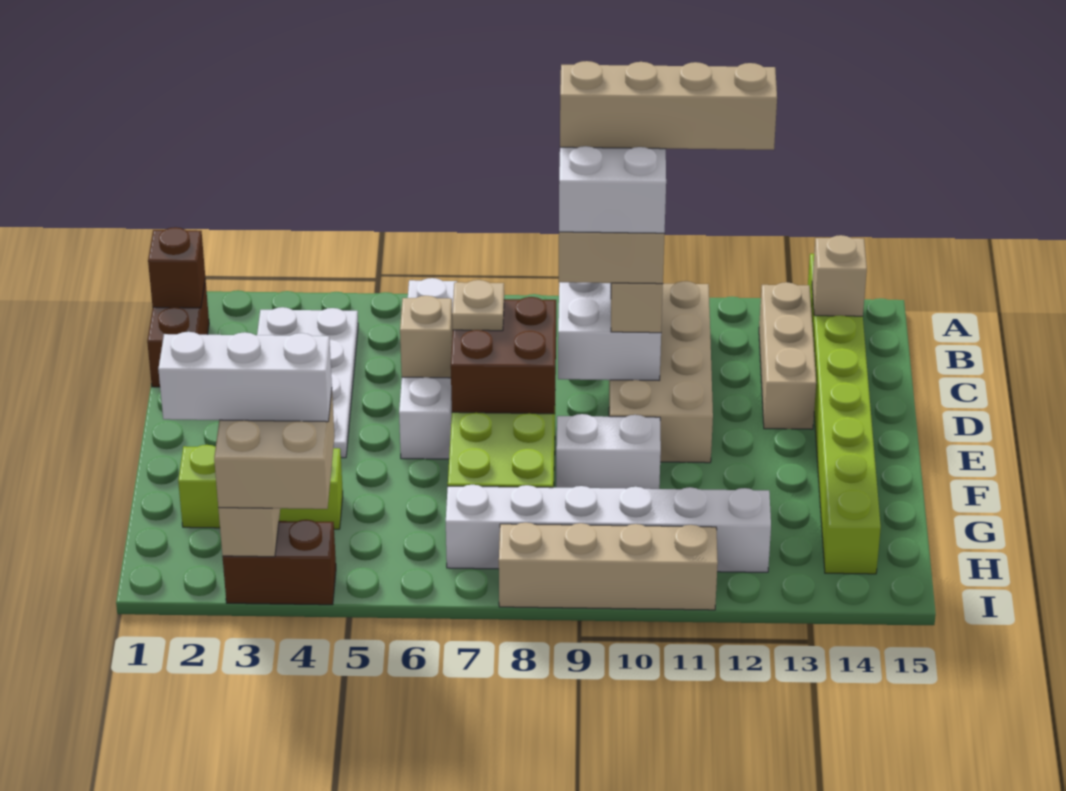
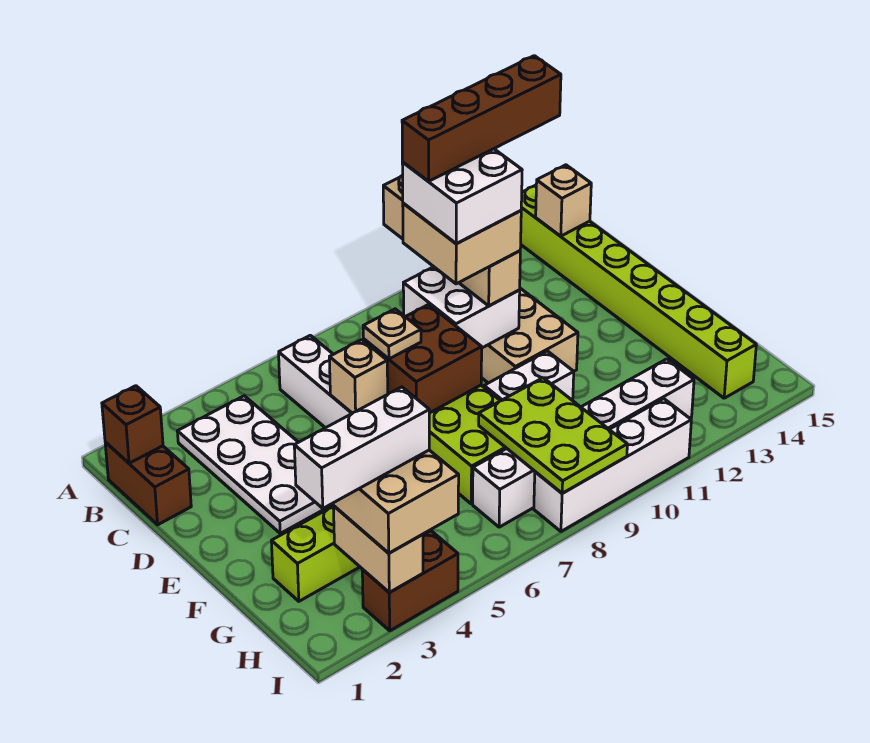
tan brick B13:D13 level 1 -> none
tan brick C9:C12 level 6 -> brown brick C9:C12 level 6
none -> lime plate G8:I9 level 2
tan brick I8:I11 level 1 -> white brick I8:I11 level 1

